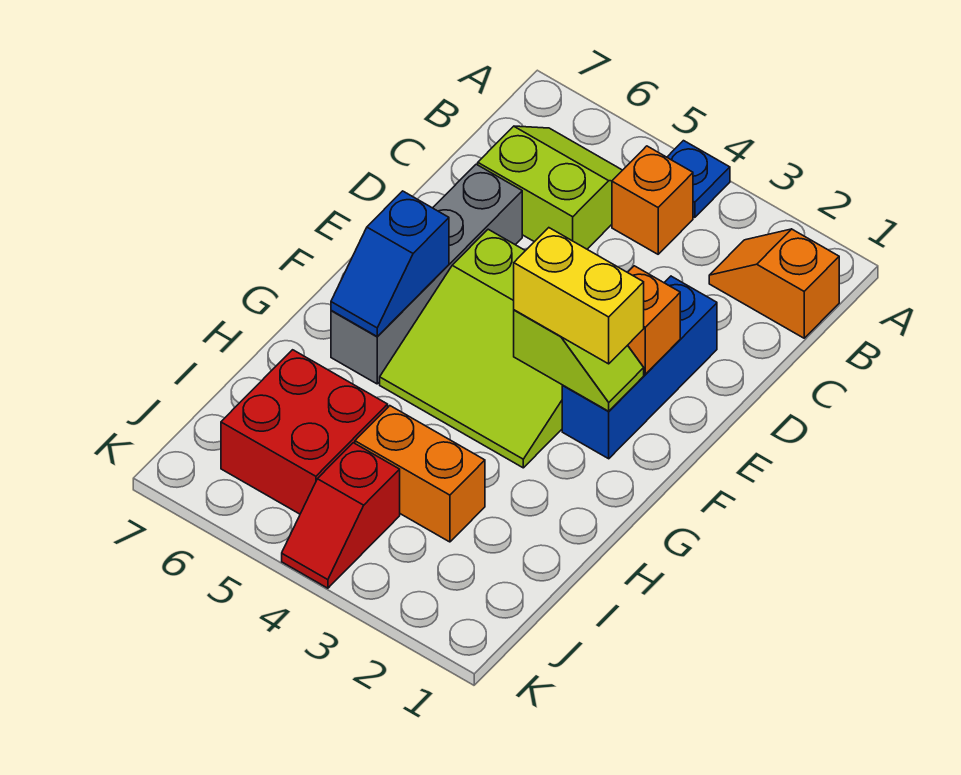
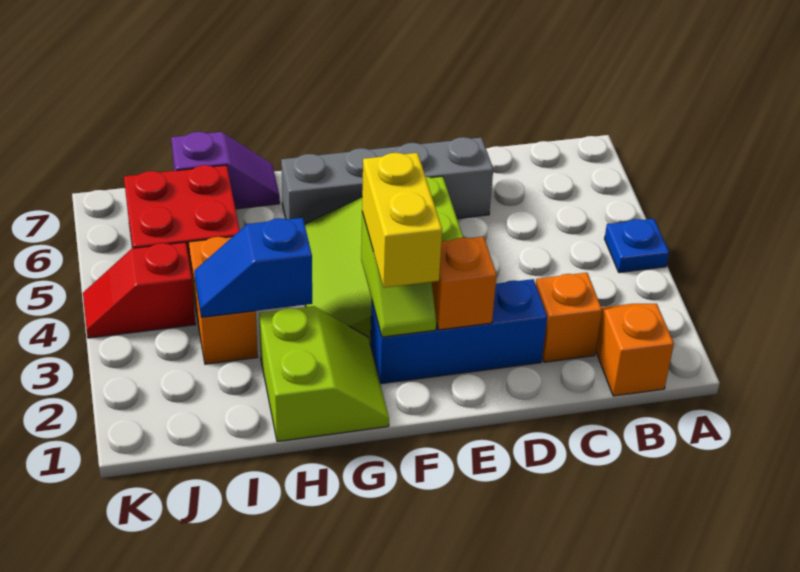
orange brick B4 level 1 -> orange brick C2 level 1
lime slope B5:C6 level 1 top C -> lime slope G1:H2 level 1 top H
blue slope F6:G6 level 2 top F -> blue slope H3:I3 level 2 top H
none -> purple slope H7:I7 level 1 top I

